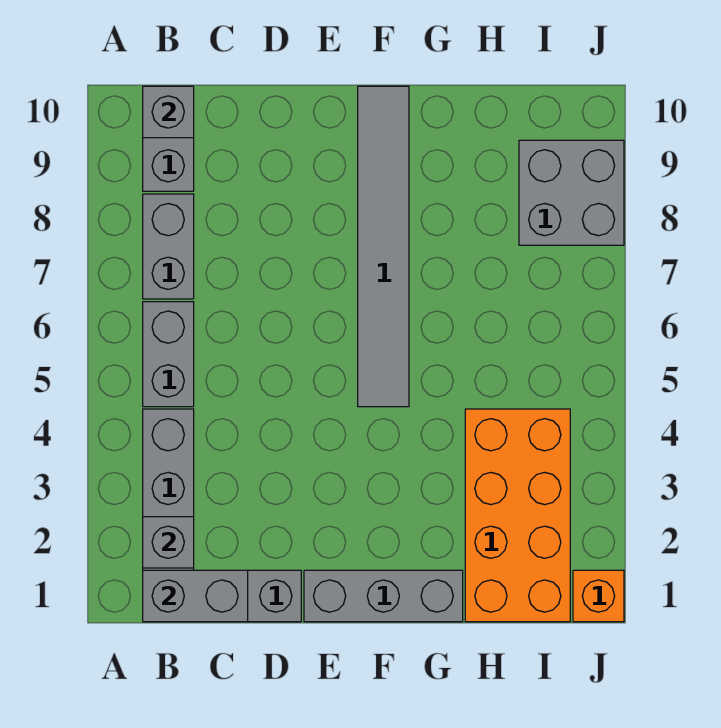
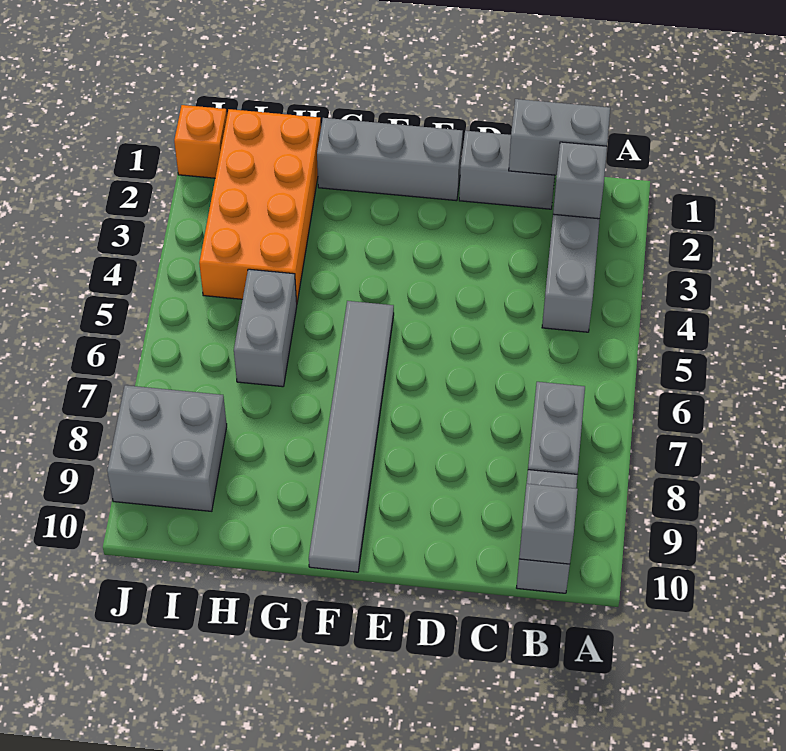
grey brick B5:B6 level 1 -> grey brick H5:H6 level 1

